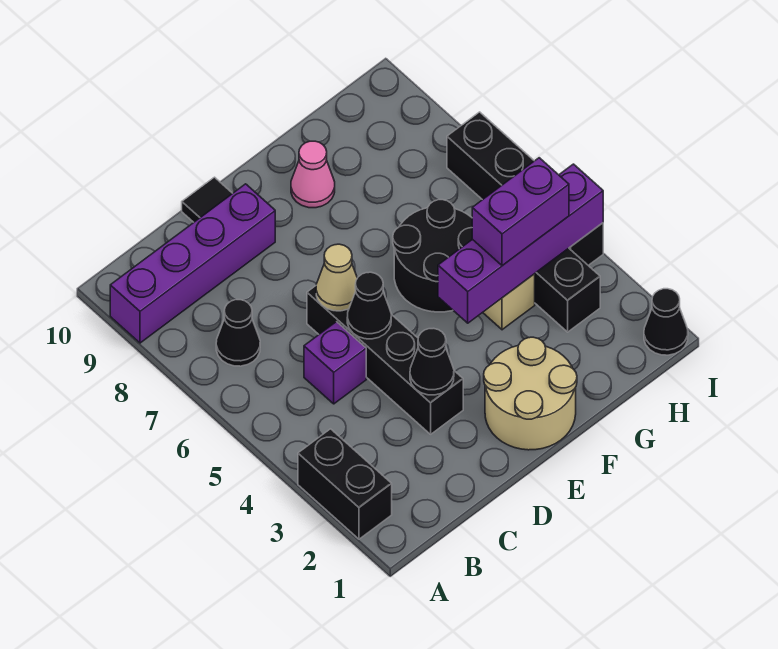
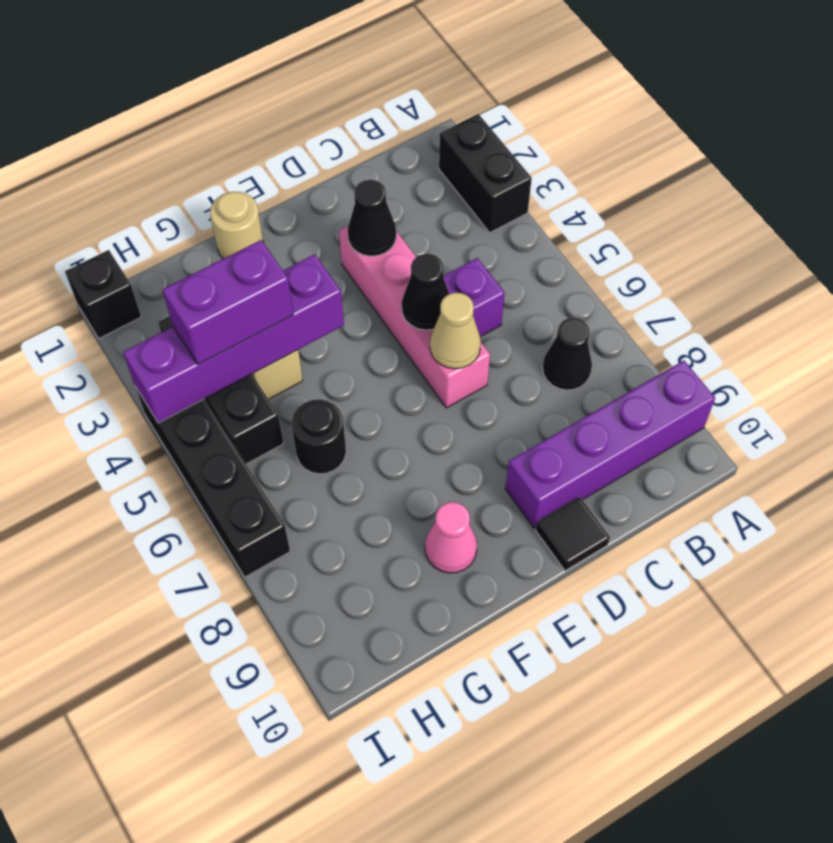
black brick D3:D6 level 1 -> pink brick D3:D6 level 1
tan round brick E1:F2 level 1 -> tan round brick F1 level 1
black round brick F5:G6 level 1 -> black round brick G6 level 1
black cone I1 level 1 -> black brick I1 level 1

